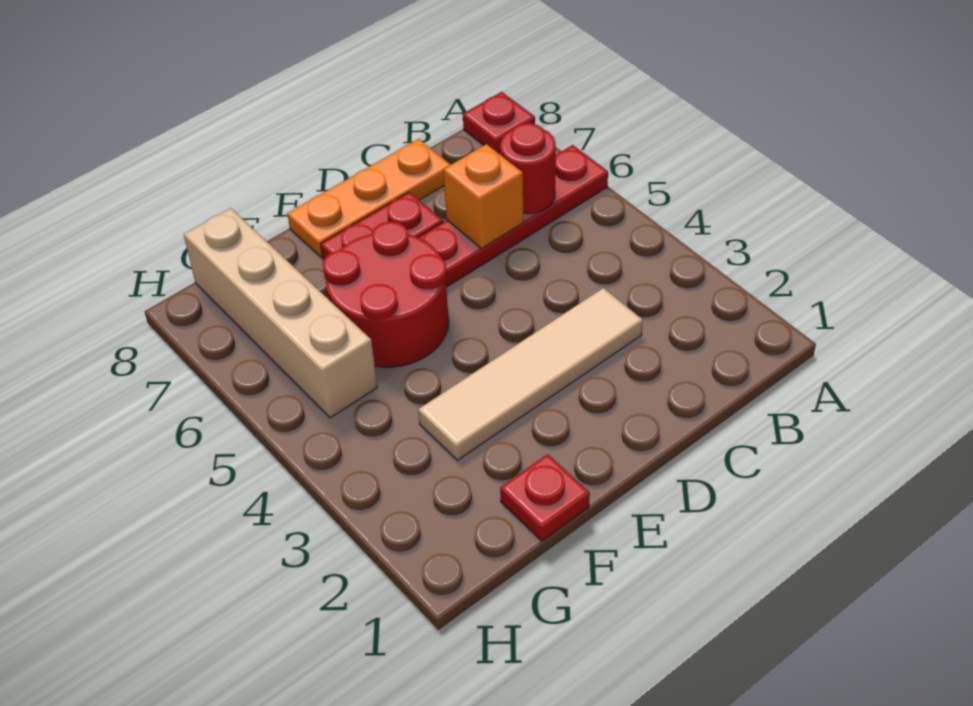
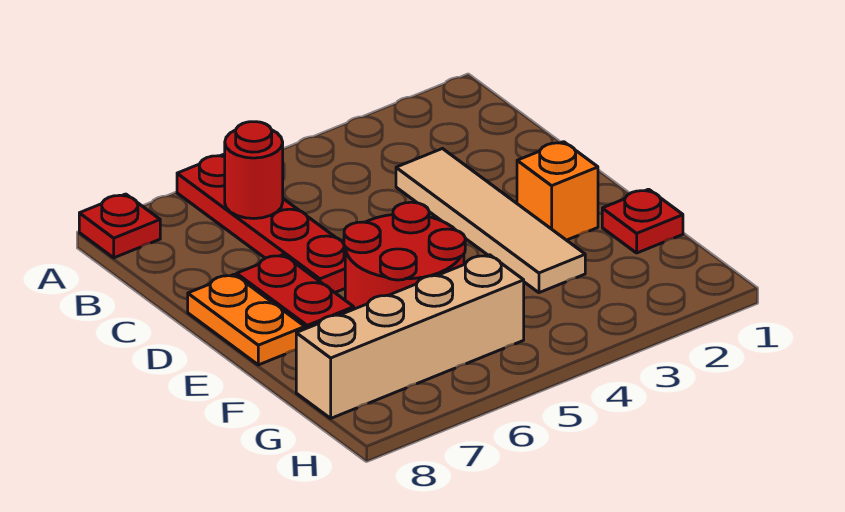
orange brick C6 level 2 -> orange brick E2 level 1
orange plate C8:E8 level 1 -> orange plate D8:E8 level 1

